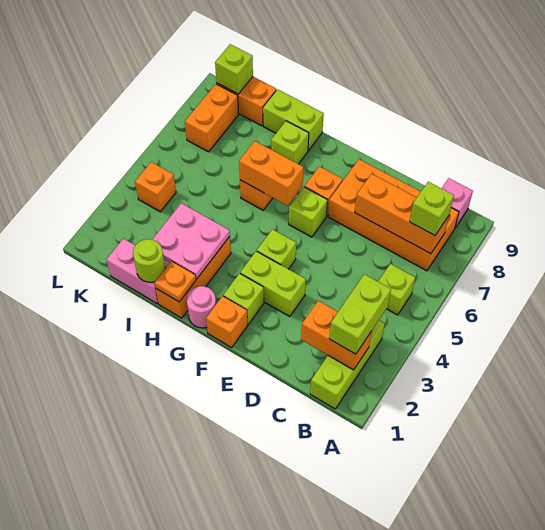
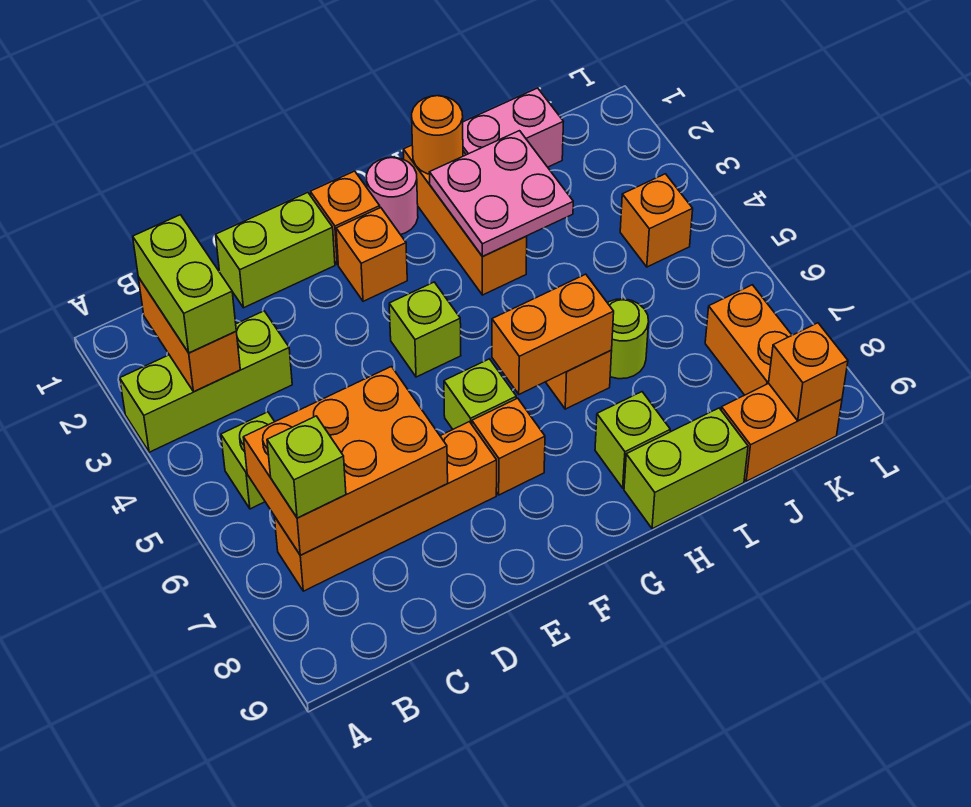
lime brick B1:B3 level 1 -> lime brick A3:C3 level 1
orange brick B2:C2 level 2 -> orange brick B2:B3 level 2
orange brick B7:E8 level 1 -> orange brick B7:E7 level 1
orange brick B7:D7 level 2 -> orange brick B6:D7 level 2
pink brick B9 level 1 -> none
lime brick E3:F3 level 1 -> lime brick D1:E1 level 1
lime brick F2 level 1 -> orange brick F2 level 1
orange plate H1 level 2 -> orange round brick H1 level 2
lime round brick I1 level 2 -> lime round brick I6 level 1
lime brick K9 level 2 -> orange brick K9 level 2

